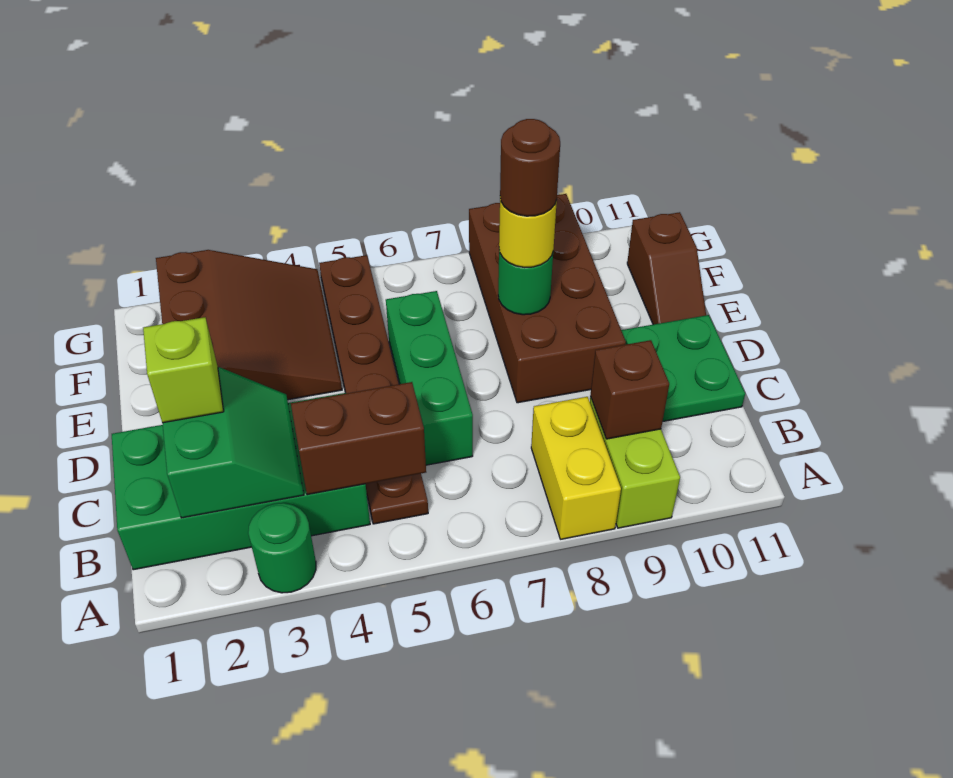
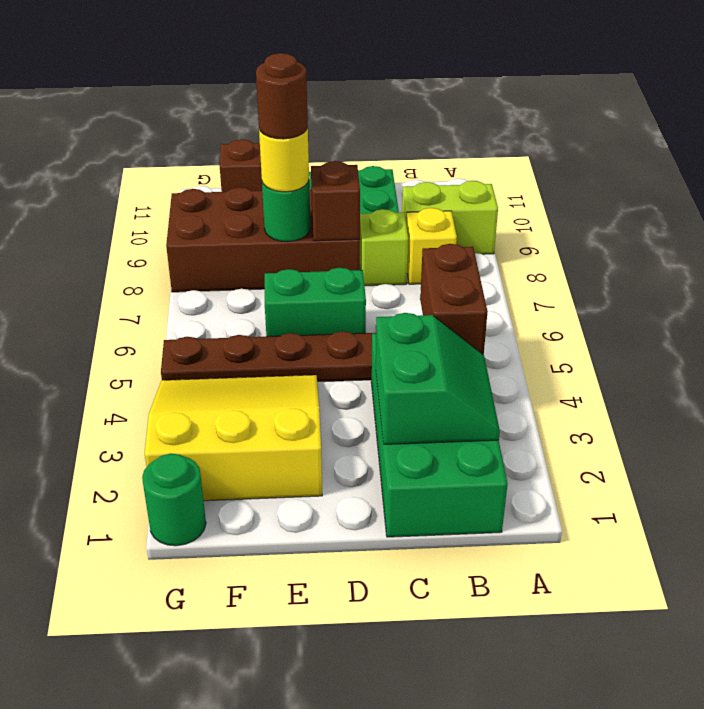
green round brick A3 level 1 -> green round brick G1 level 1
yellow brick A8:B8 level 1 -> yellow brick B8 level 1
green slope B2:C3 level 2 top 2 -> green slope B2:C3 level 2 top C
brown brick B9 level 2 -> brown brick D8 level 2
lime brick C2 level 3 -> lime brick C8 level 1
green brick C6:E6 level 1 -> green brick D6:E6 level 1
brown slope E2:G4 level 1 top 2 -> yellow slope E2:G4 level 1 top 2

